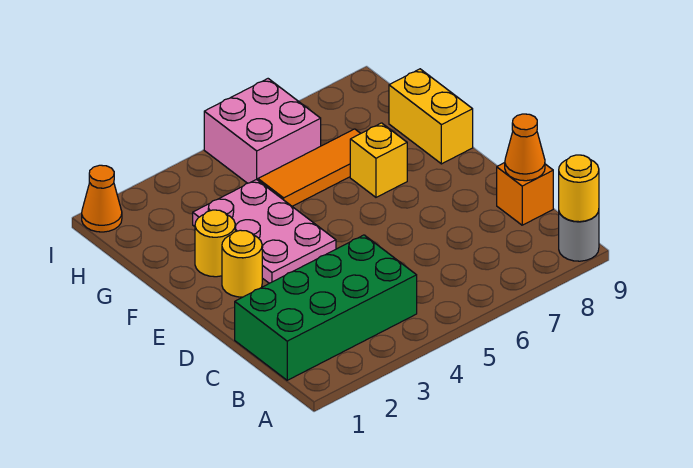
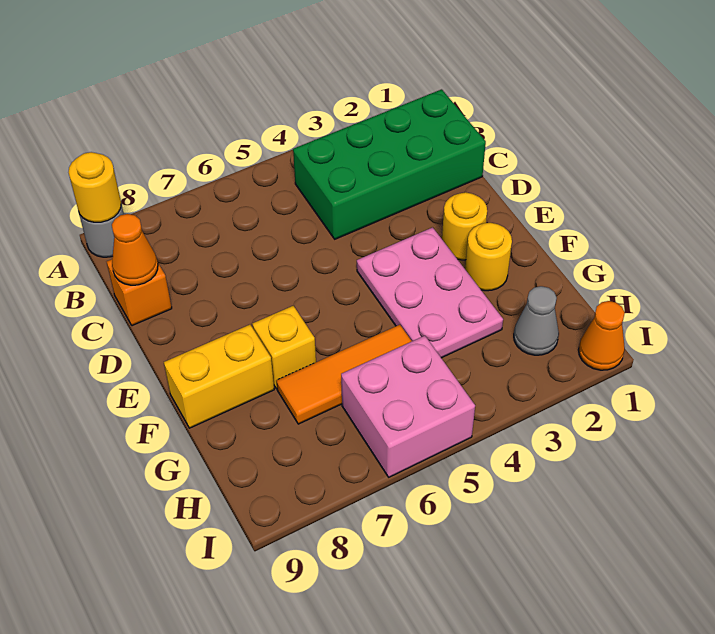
yellow brick F9:G9 level 1 -> yellow brick F8:F9 level 1
none -> grey cone H2 level 1

